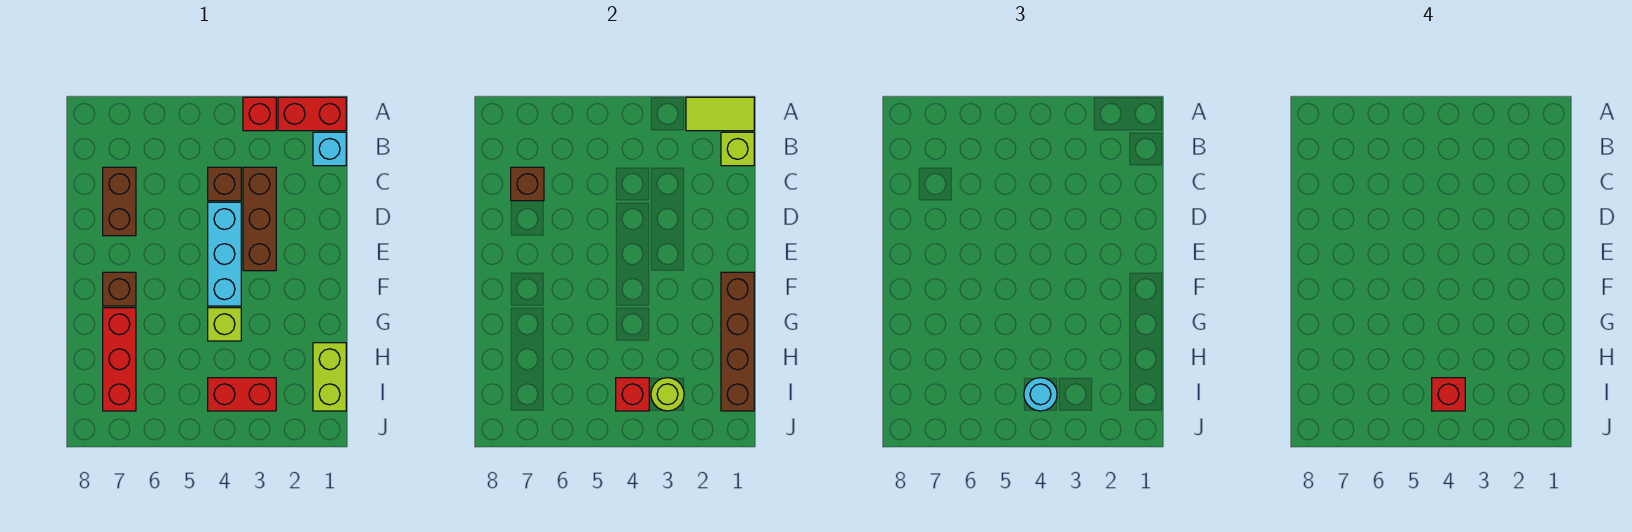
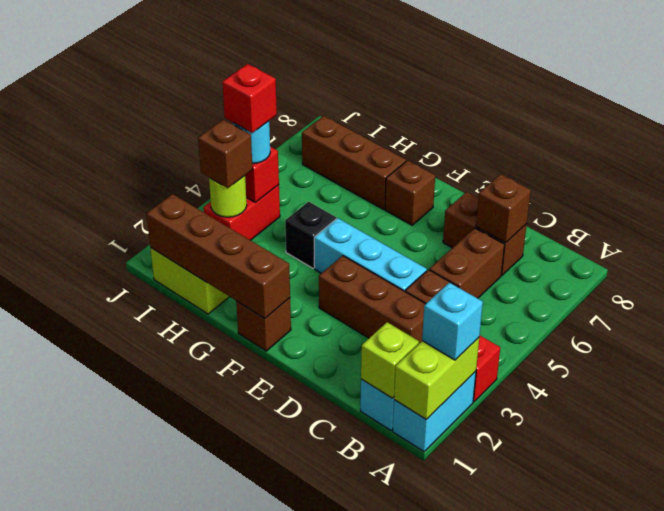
red brick A1:A2 level 1 -> cyan brick A1:A2 level 1
lime tile A1:A2 level 2 -> lime brick A1:A2 level 2
none -> cyan brick A2 level 3
none -> brown brick C5:C6 level 1
none -> brown brick F1 level 1
lime brick G4 level 1 -> black brick G4 level 1
red brick G7:I7 level 1 -> brown brick G7:I7 level 1
none -> brown brick I3 level 3

